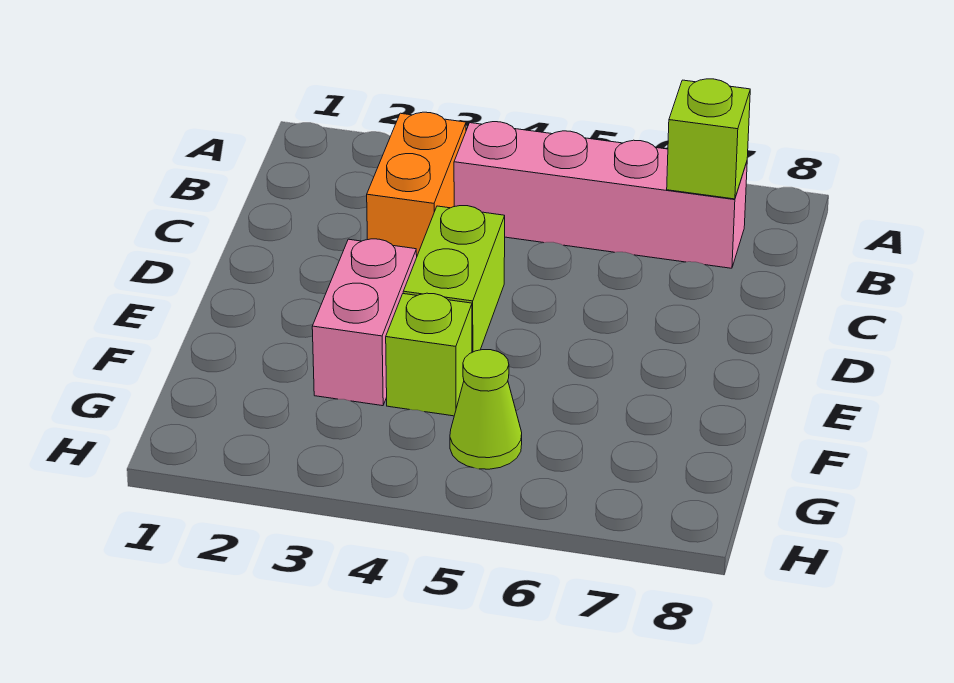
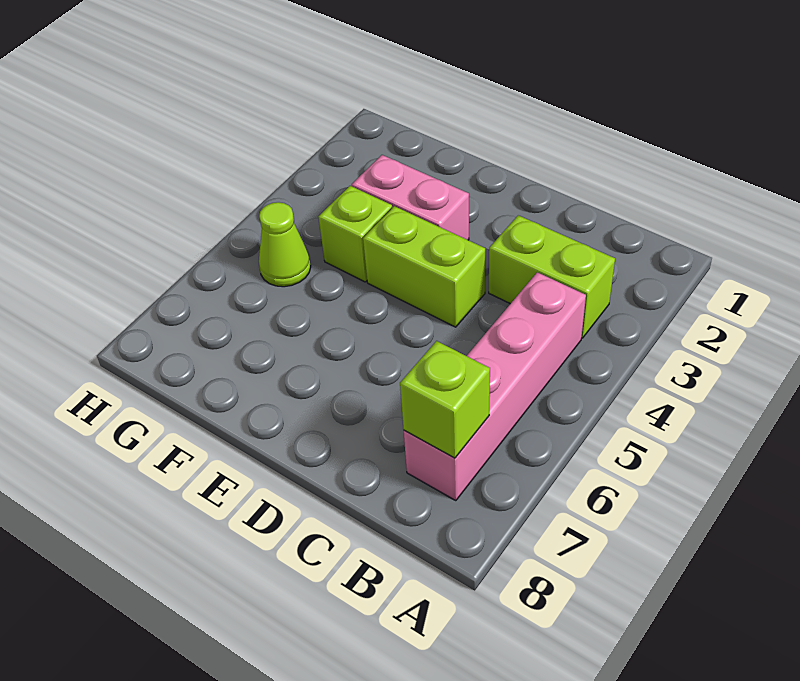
orange brick B3:C3 level 1 -> lime brick B3:C3 level 1

